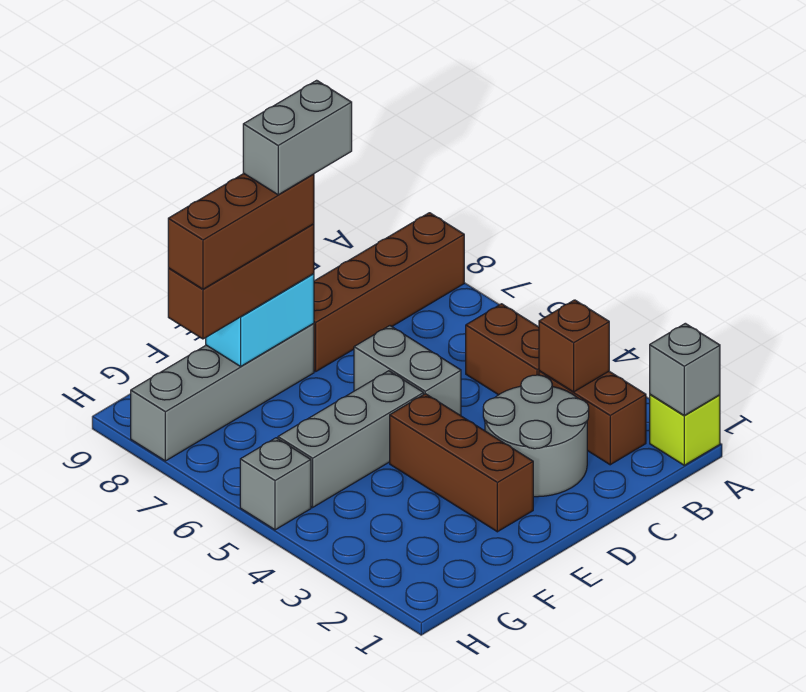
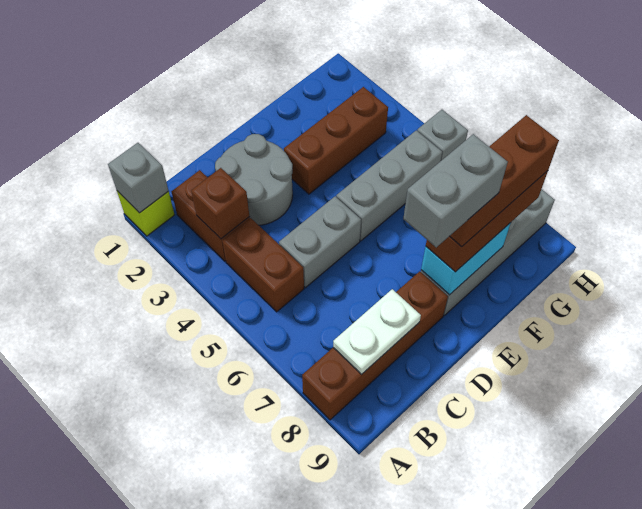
none -> white plate B8:C8 level 2
grey brick D5:D6 level 1 -> grey brick C5:D5 level 1
brown brick E2:E4 level 1 -> brown brick E3:G3 level 1

